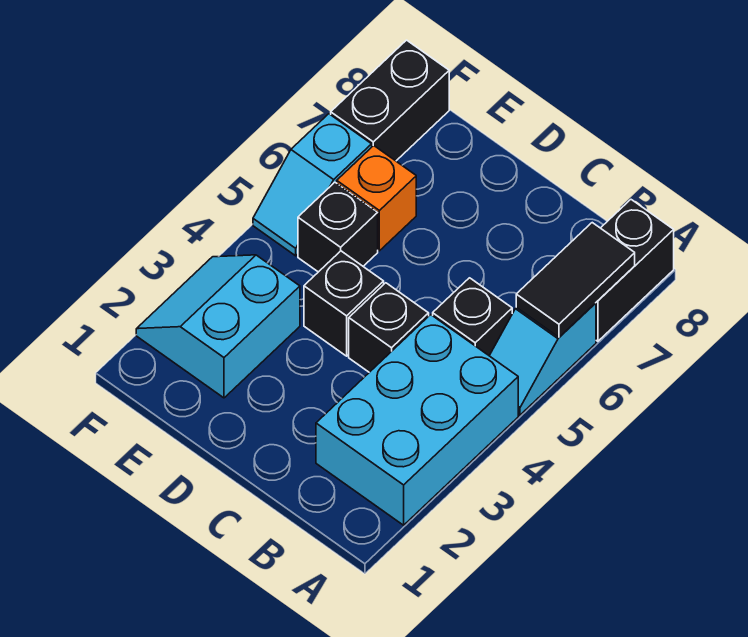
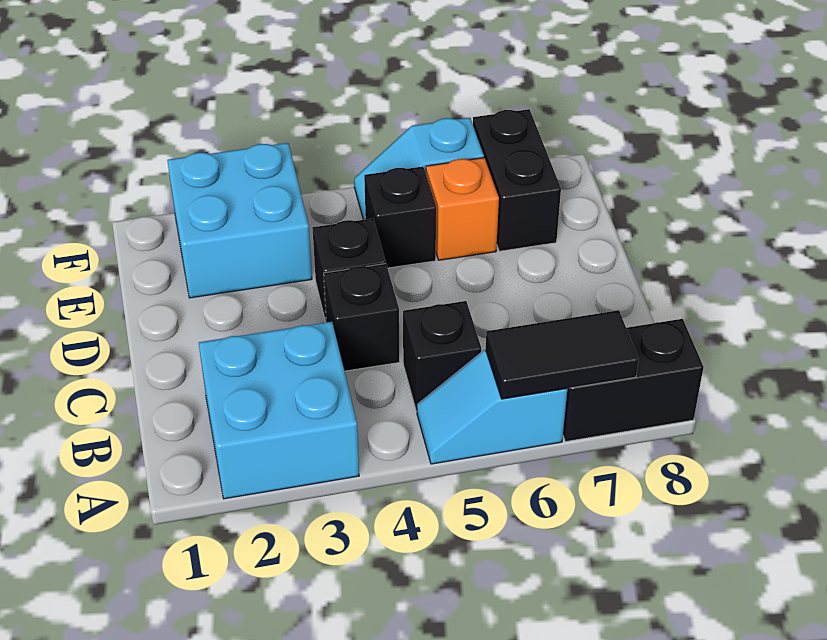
cyan brick A2:B4 level 1 -> cyan brick A2:B3 level 1
cyan slope E2:F3 level 1 top E -> cyan brick E2:F3 level 1
black brick F7:F8 level 1 -> black brick E7:F7 level 1

